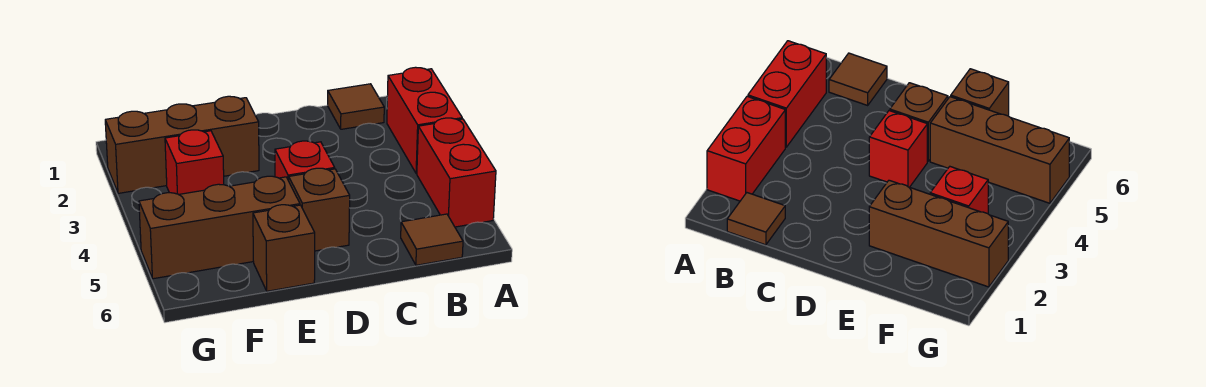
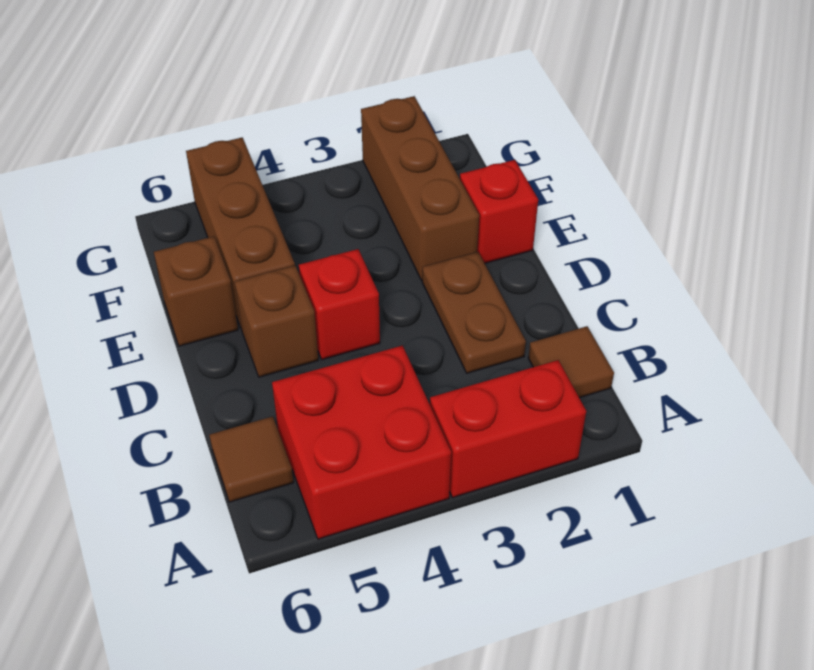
red brick A4:A5 level 1 -> red brick A4:B5 level 1
none -> brown plate C2:D2 level 1
red brick F3 level 1 -> red brick E1 level 1

